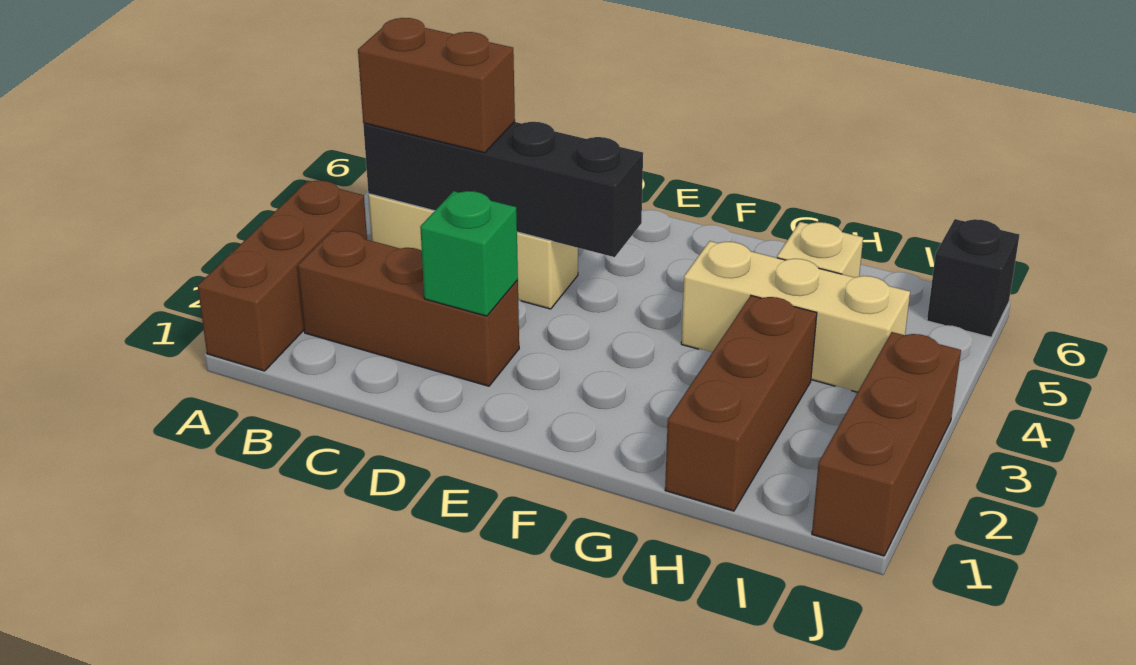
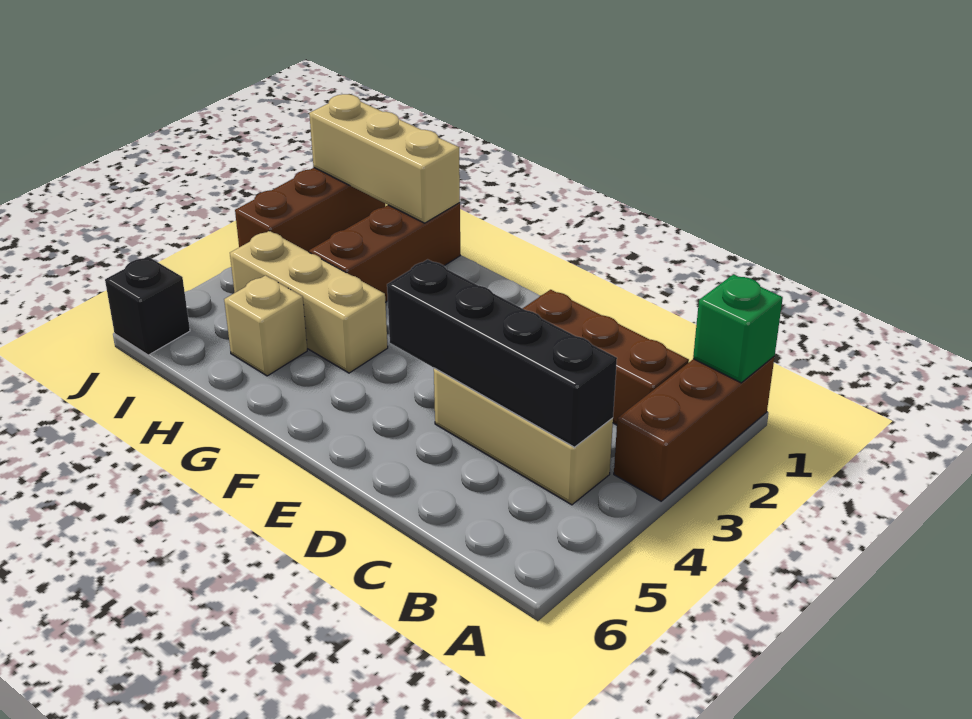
brown brick B4:C4 level 3 -> none
green brick D2 level 2 -> green brick A1 level 2
none -> tan brick H1:J1 level 2

